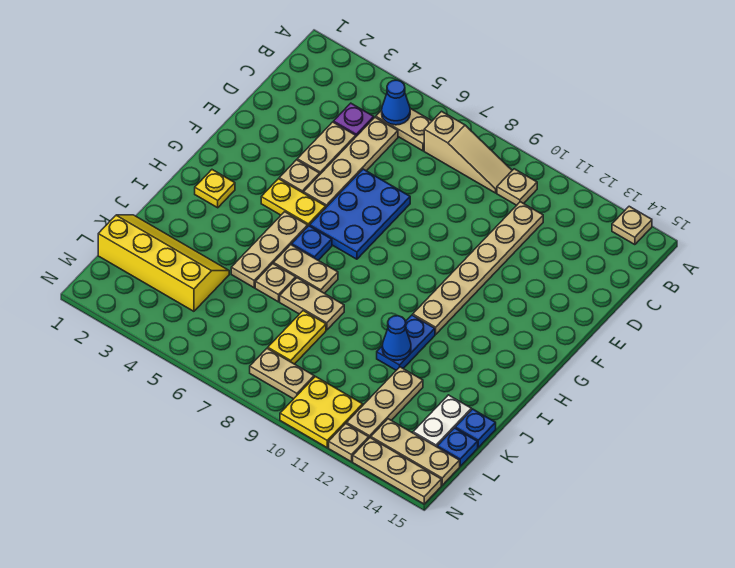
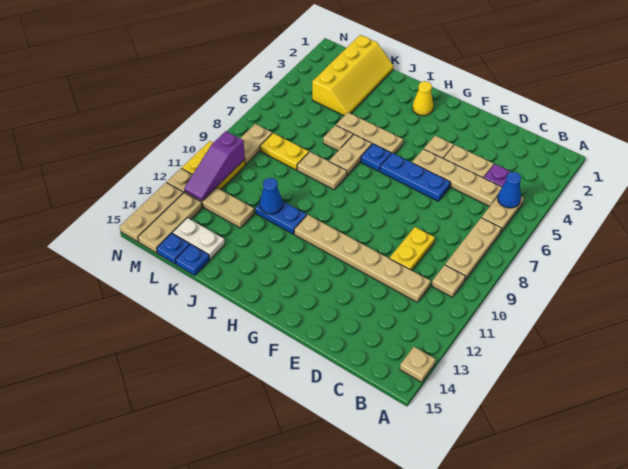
tan slope B7:B9 level 1 top 7 -> tan plate B7:B9 level 1
blue plate E6:G7 level 1 -> blue plate E6:G6 level 1
yellow plate G4:G5 level 1 -> yellow plate D9:D10 level 1
yellow plate H2 level 1 -> yellow cone H2 level 1
tan plate J7:J8 level 1 -> tan plate I8:J8 level 1
none -> purple slope M10:M12 level 2 top 10

